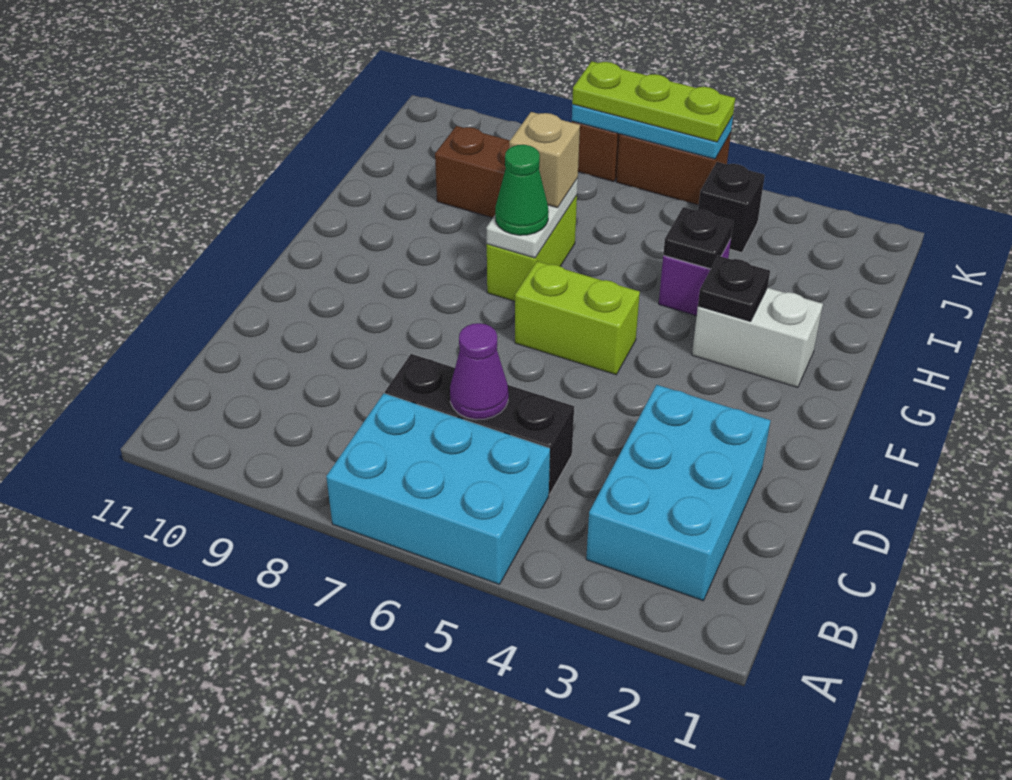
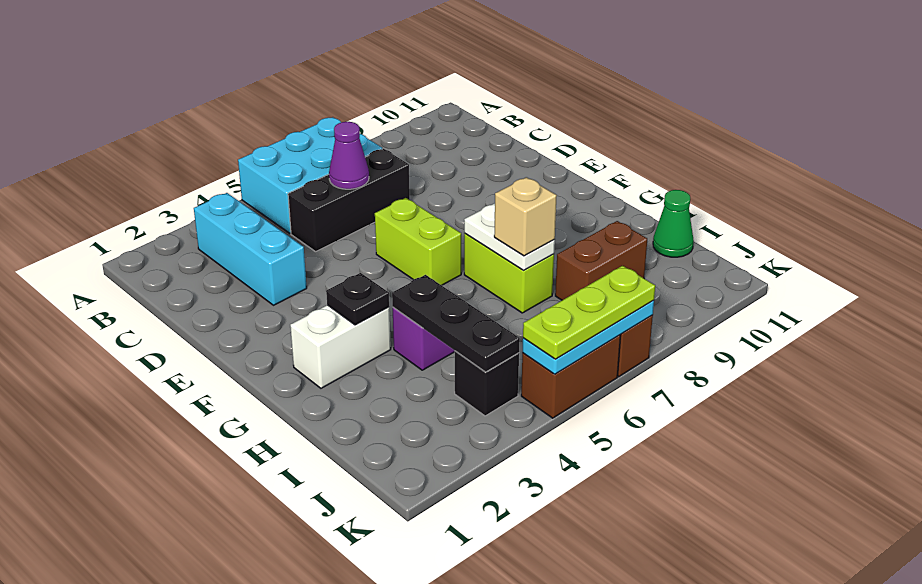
cyan brick B2:D3 level 1 -> cyan brick B3:D3 level 1
lime brick F5:F6 level 1 -> lime brick E6:F6 level 1
green cone G7 level 3 -> green cone I11 level 1
black plate H4 level 2 -> black plate H4:J4 level 2

